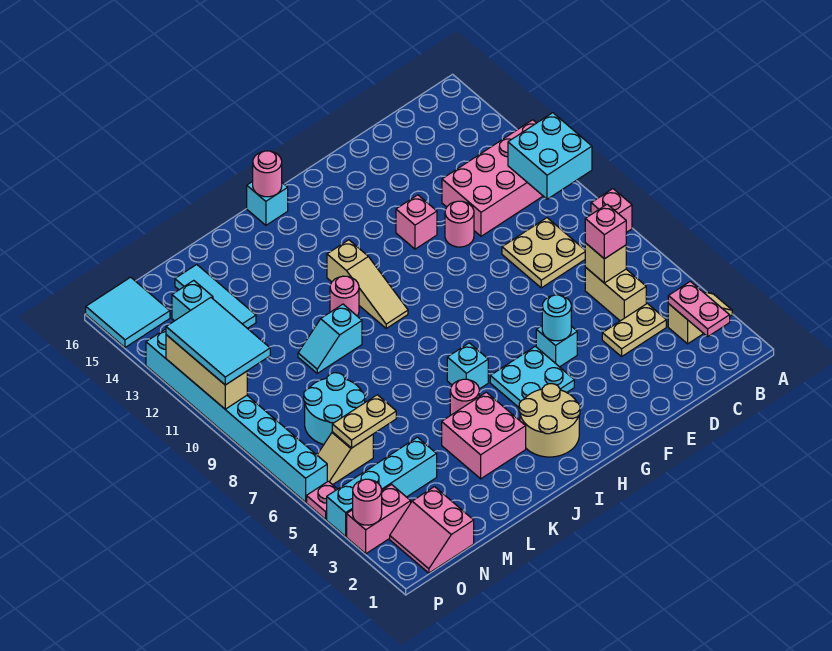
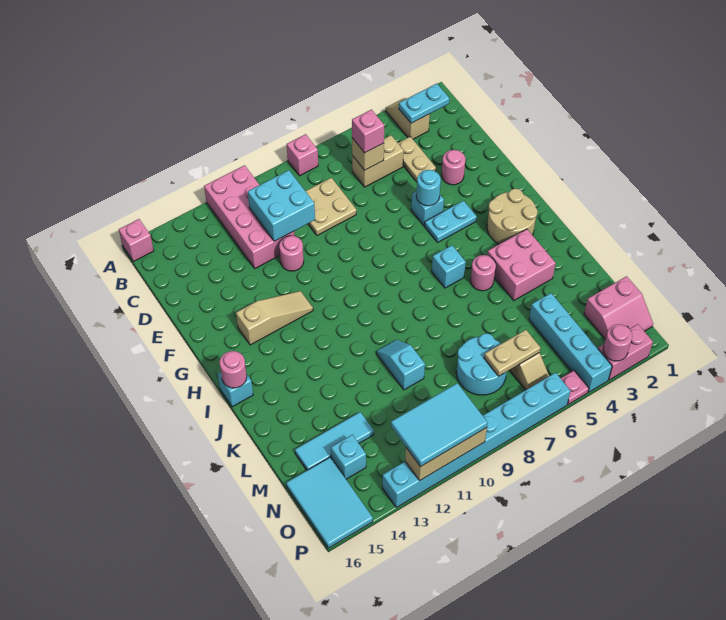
cyan brick A10:B11 level 2 -> cyan brick C10:D11 level 2
pink plate B2:B3 level 2 -> cyan plate B2:B3 level 2
pink brick F12 level 1 -> pink brick A16 level 1
cyan plate G4:H5 level 1 -> cyan plate G4:G5 level 1
tan slope I10:I12 level 1 top 12 -> tan slope G12:G14 level 1 top 14
pink round brick J11 level 1 -> pink round brick E3 level 1
cyan slope K10:L10 level 1 top K -> cyan slope K10:L10 level 1 top L
tan plate M6:N6 level 2 -> tan plate N6:N7 level 2
pink brick O3:P3 level 1 -> pink brick P2:P3 level 1
cyan tile O15:P16 level 1 -> cyan tile N15:P16 level 1

